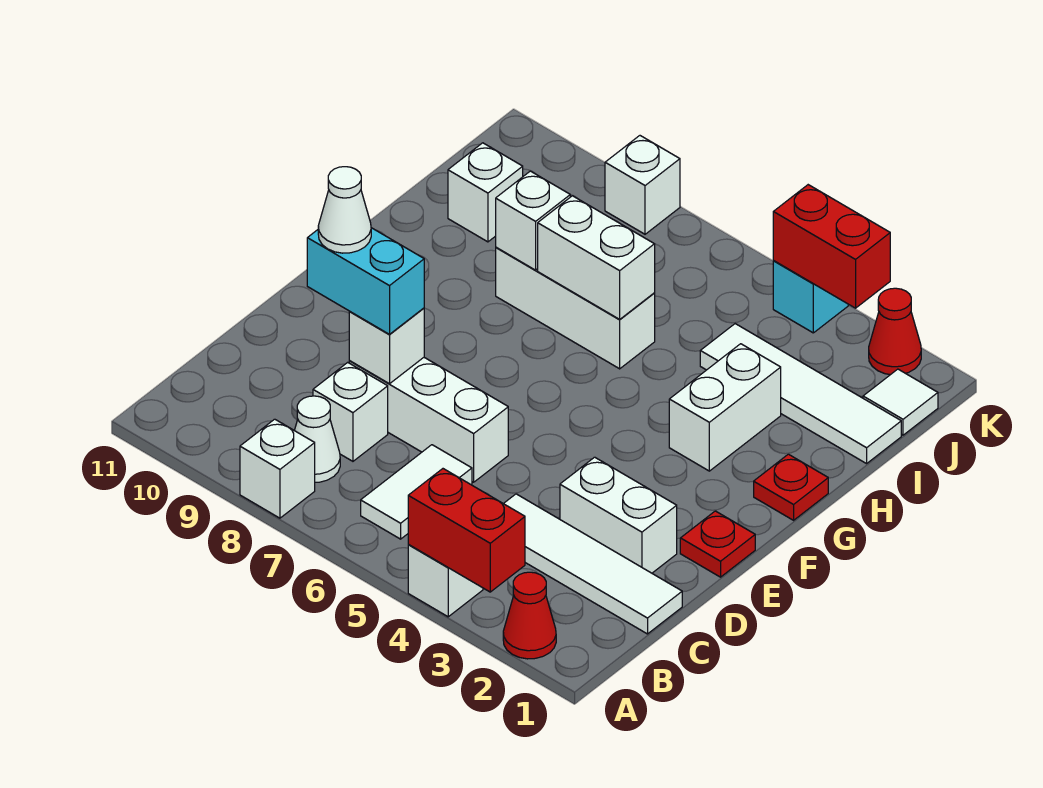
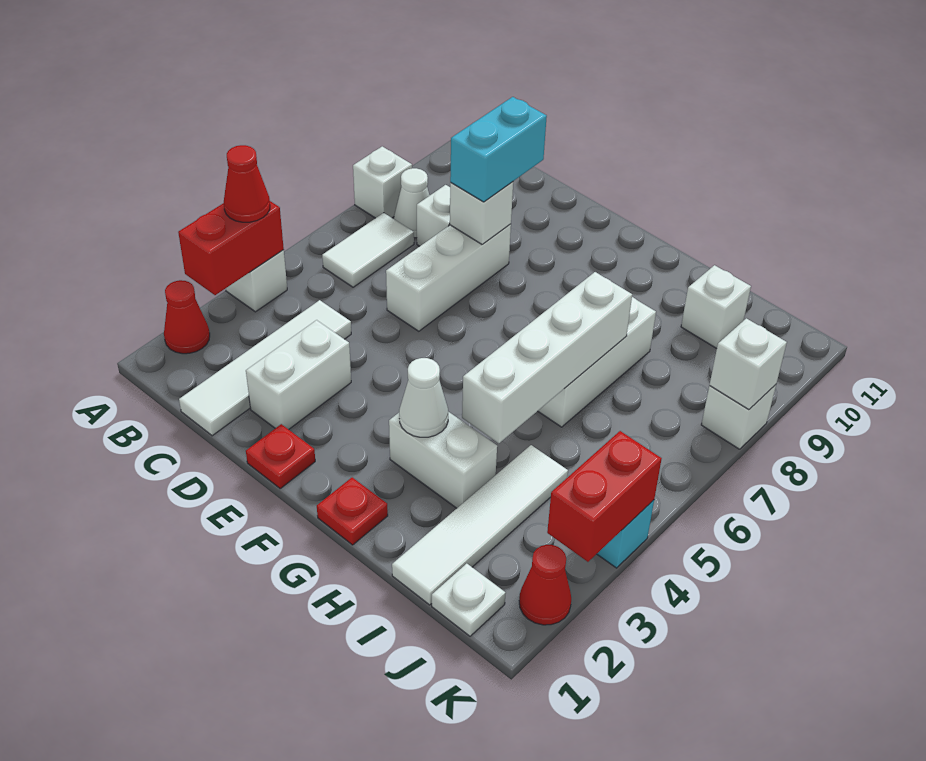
none -> red cone A4 level 3
white tile B6:C6 level 1 -> white tile B6:B7 level 1
white cone D9 level 4 -> white cone G3 level 2
white brick H6:H7 level 2 -> white brick H4:H7 level 2
white brick H8 level 2 -> white brick K8 level 2
white tile J1 level 1 -> white plate J1 level 1

